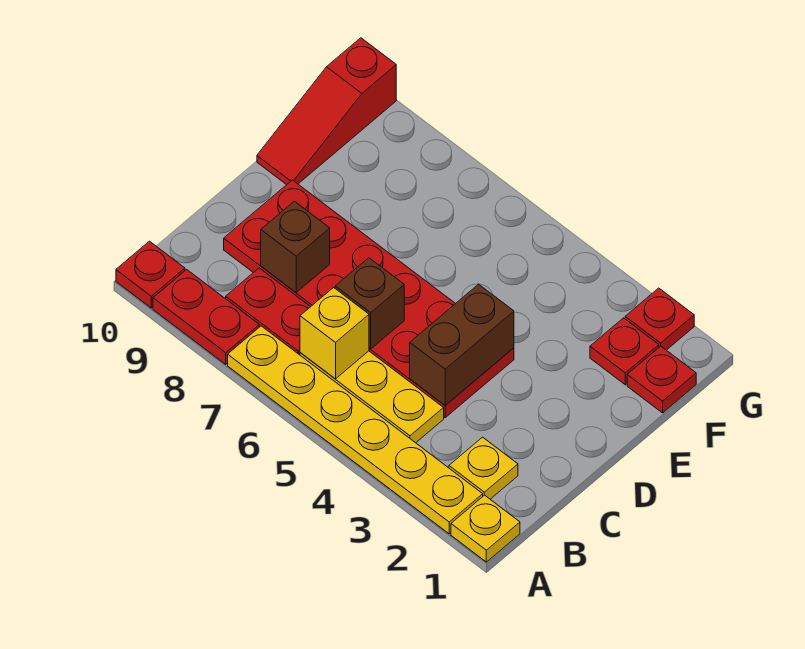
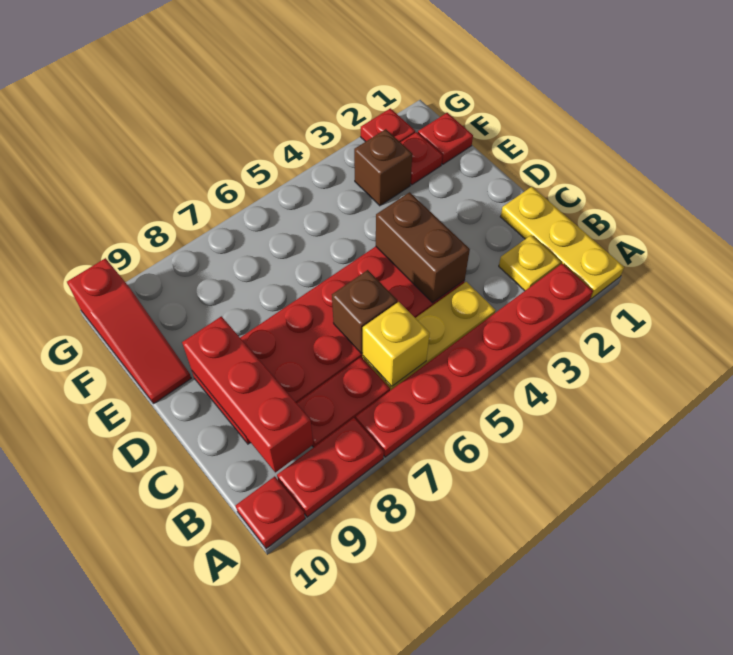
yellow plate A1 level 1 -> yellow plate A1:C1 level 1
yellow plate A2:A7 level 1 -> red plate A2:A7 level 1
none -> red brick B9:D9 level 2
brown brick C8 level 2 -> brown brick F3 level 1

